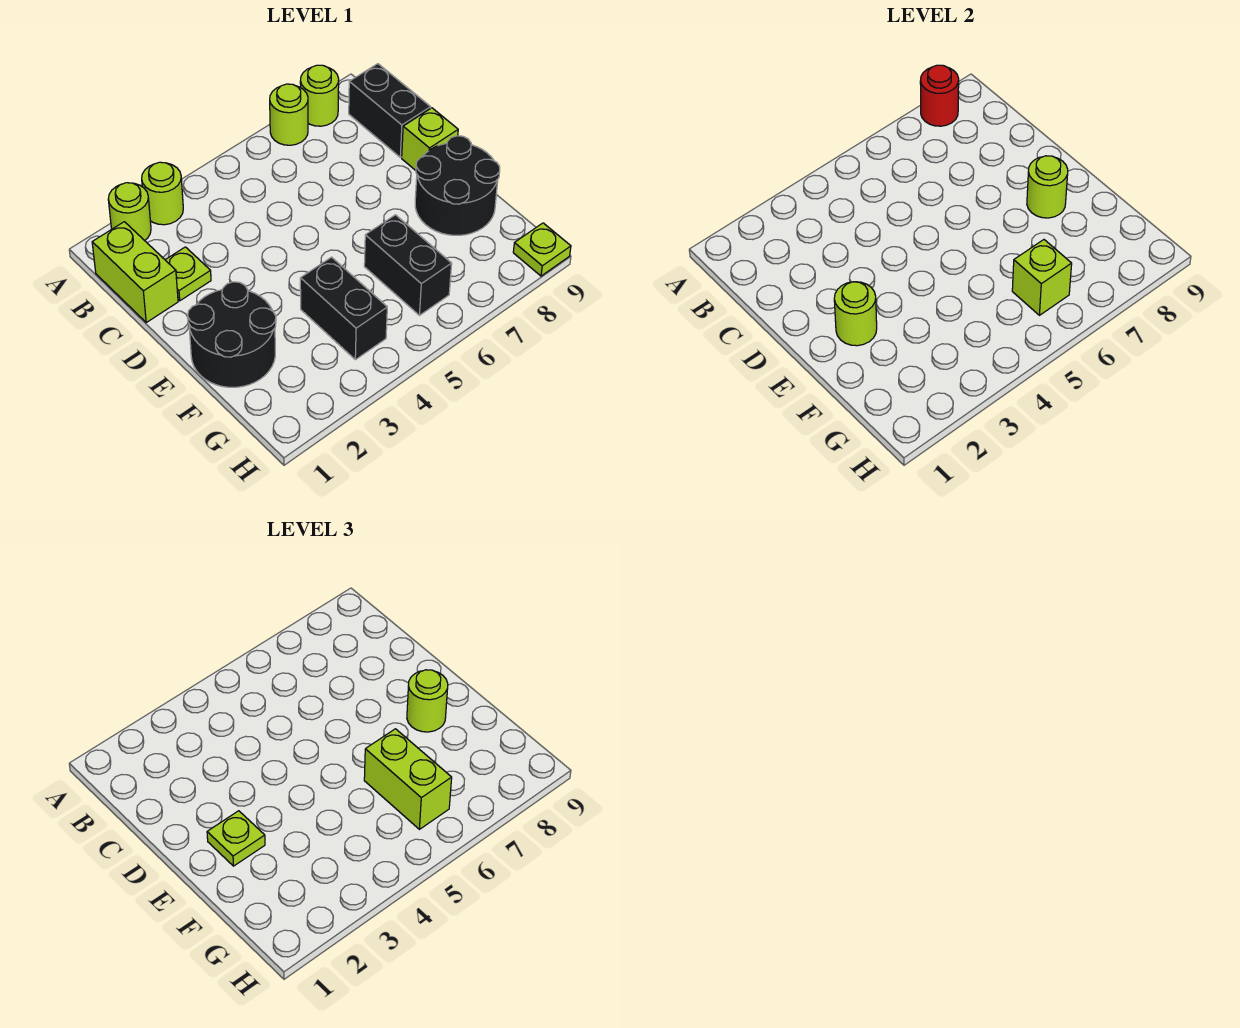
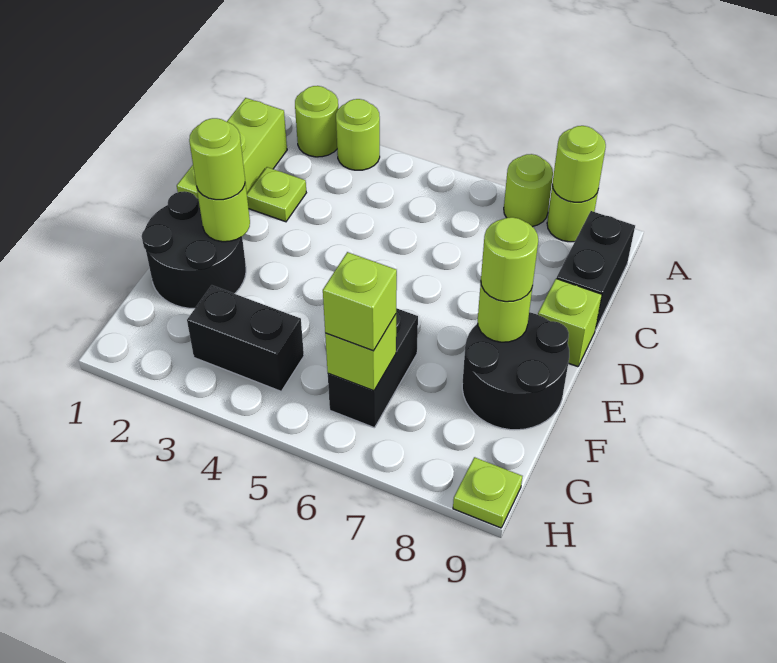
red round brick A8 level 2 -> lime round brick A8 level 2
lime brick B1:C1 level 1 -> lime brick B1:D1 level 1
lime plate E2 level 3 -> lime round brick E2 level 3
black brick F4:G4 level 1 -> black brick G3:G4 level 1
lime brick F6:G6 level 3 -> lime brick G6 level 3

